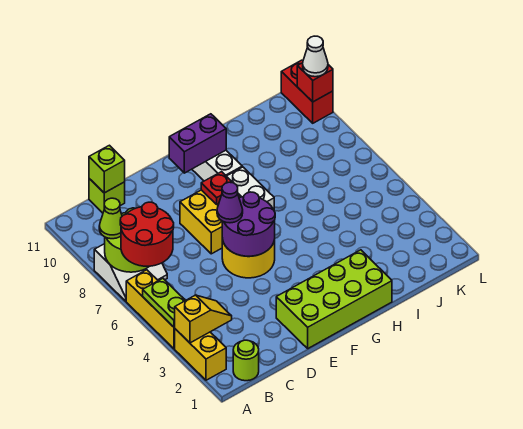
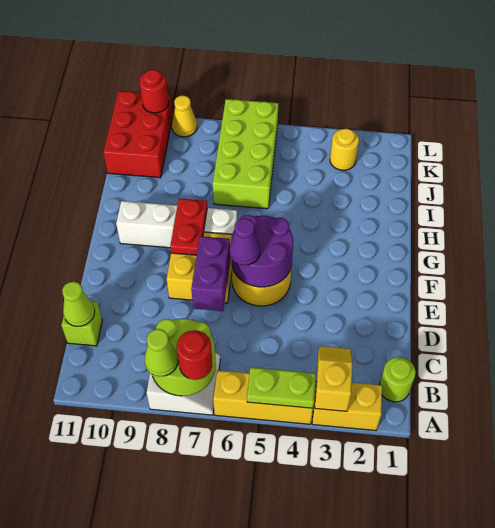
red round brick A6:B7 level 3 -> red round brick A7 level 3
lime brick C11 level 2 -> lime cone C11 level 2
lime brick E1:H2 level 1 -> lime brick I6:L7 level 1
red plate F8 level 2 -> red plate F8:G8 level 2
purple brick F10:G10 level 2 -> purple brick D7:E7 level 2
none -> yellow round brick K3 level 1
none -> yellow cone L9 level 1
red brick L10:L11 level 1 -> red brick J10:L11 level 1
red brick L10 level 2 -> red round brick L10 level 2
white cone L10 level 3 -> none

